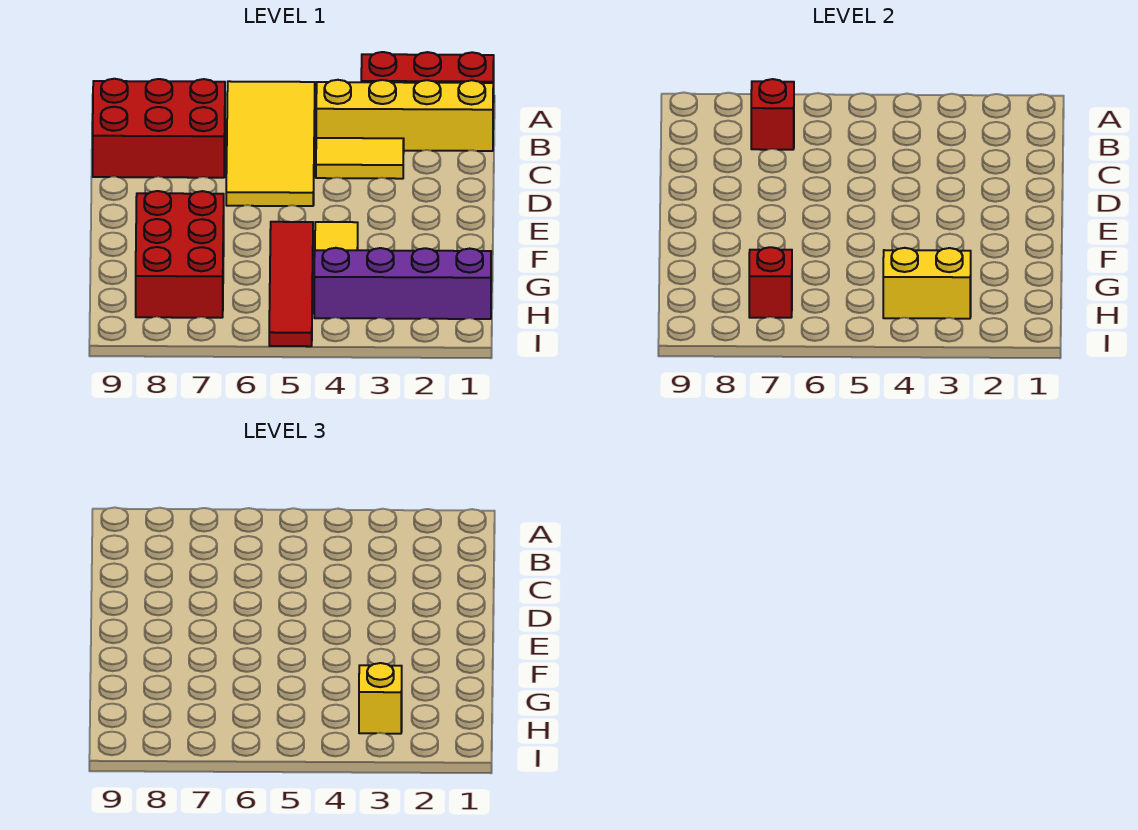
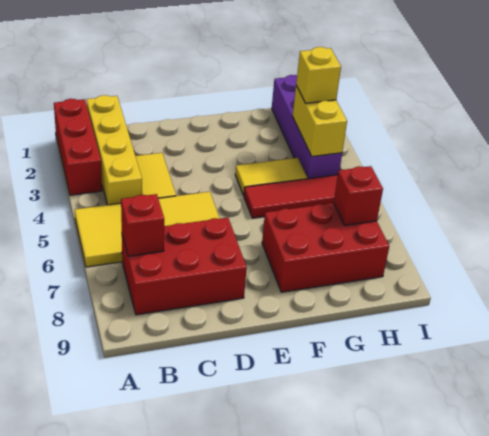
red brick B7:C9 level 1 -> red brick B7:D8 level 1

